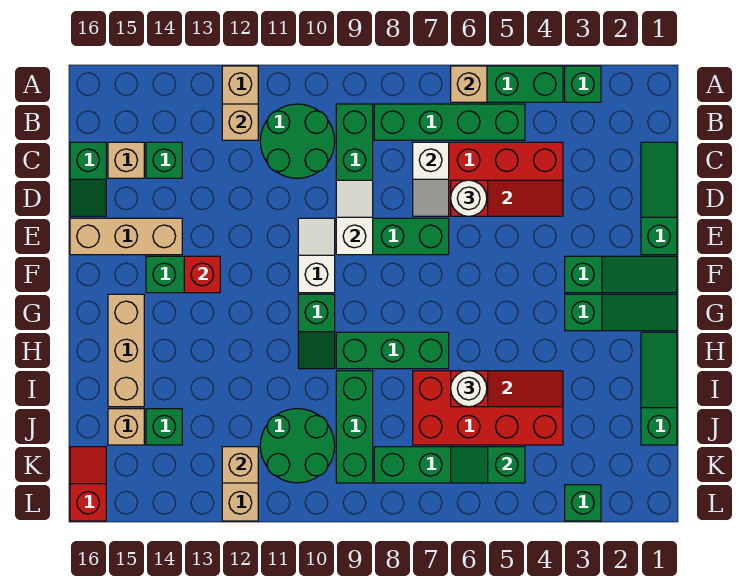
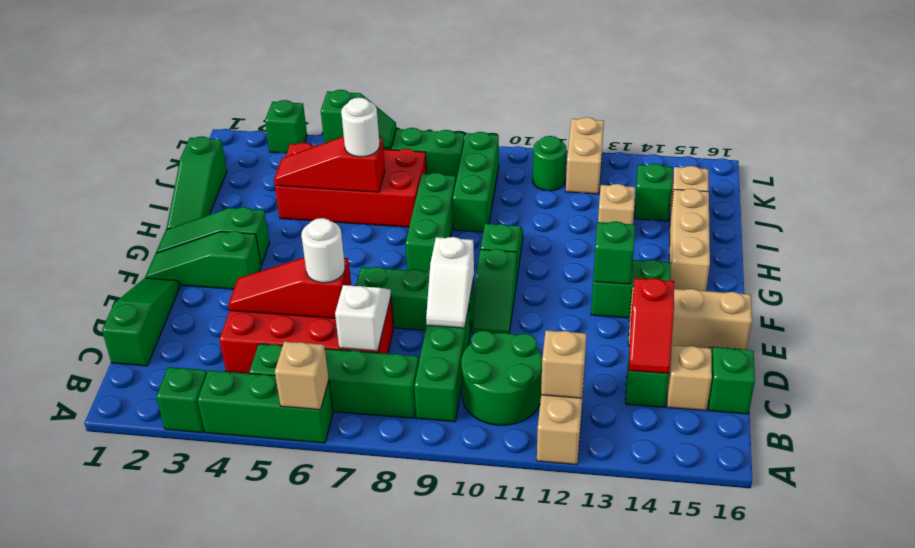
green slope C1:E1 level 1 top E -> green slope C1:E1 level 1 top C
white slope E10:F10 level 1 top F -> green slope E10:F10 level 1 top F
red brick F13 level 2 -> green brick F13 level 2
green brick H7:H9 level 1 -> green brick G8:I8 level 1
green round brick J10:K11 level 1 -> green round brick K11 level 1
tan brick K12 level 2 -> tan brick I13 level 1
red slope K16:L16 level 1 top L -> red slope C14:D14 level 2 top D

